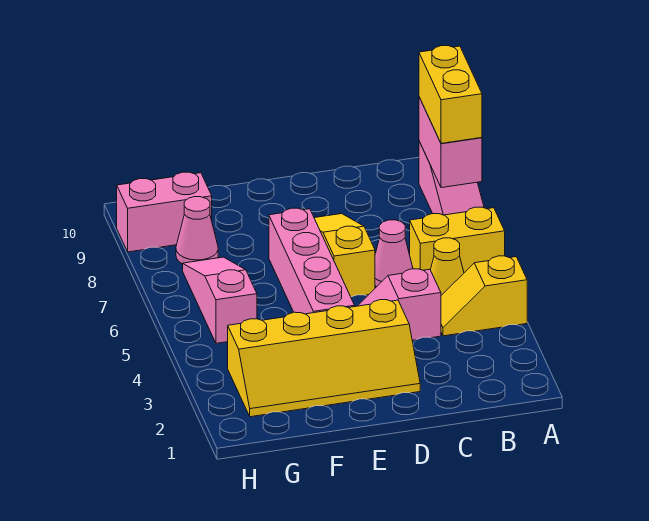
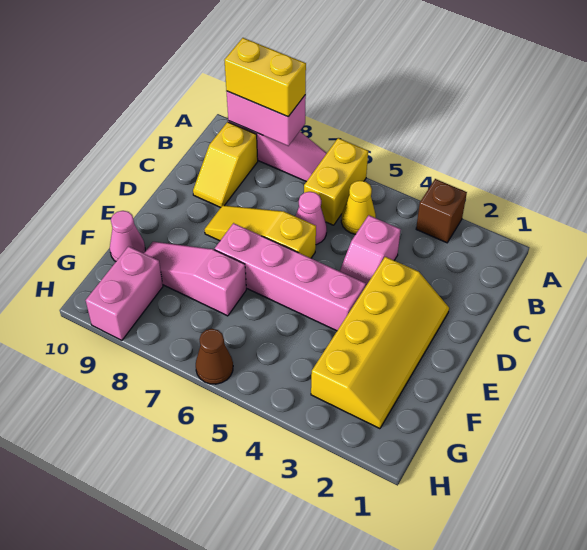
none -> brown brick A3 level 1
yellow slope A4:B4 level 1 top A -> yellow slope B9:C9 level 1 top B
pink slope G5:G7 level 1 top 5 -> pink slope F7:F9 level 1 top 7
pink cone G8 level 1 -> pink cone F10 level 1
none -> brown cone H6 level 1

